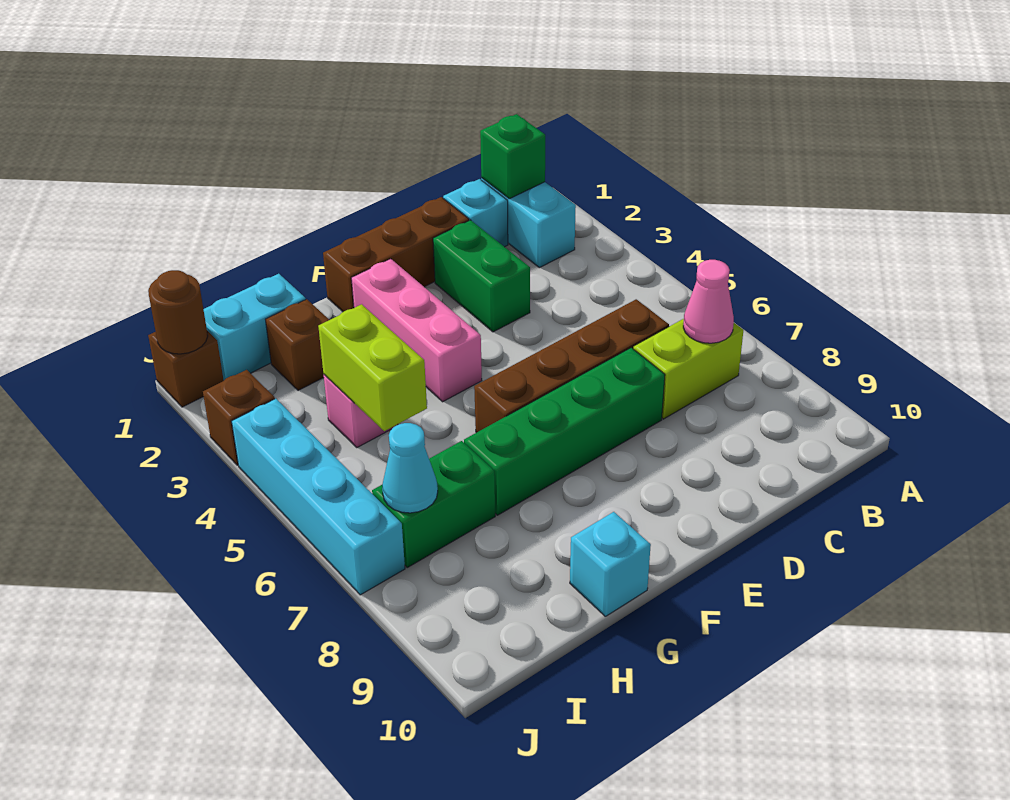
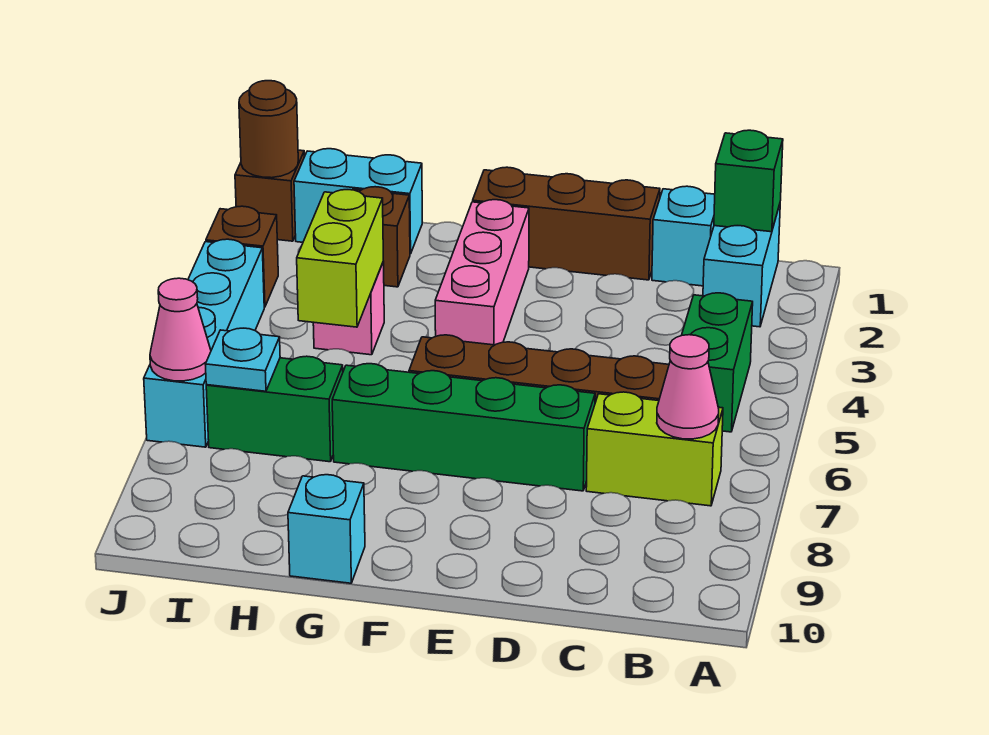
green brick D2:D3 level 1 -> green brick B4:B5 level 1
cyan cone I7 level 2 -> cyan plate I7 level 2
none -> pink cone J7 level 2

